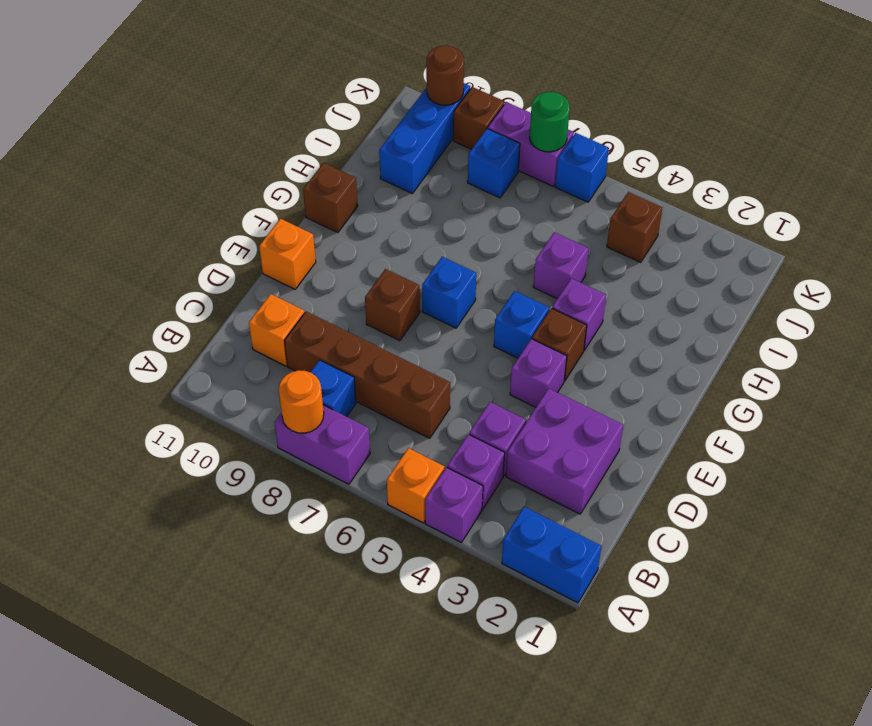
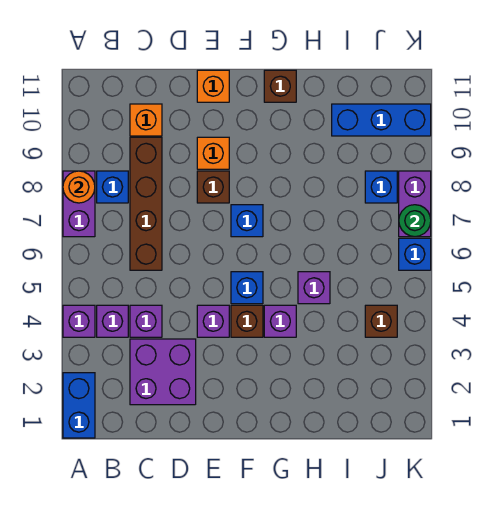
orange brick A5 level 1 -> orange brick E9 level 1
brown brick K9 level 1 -> none
brown round brick K10 level 2 -> none

